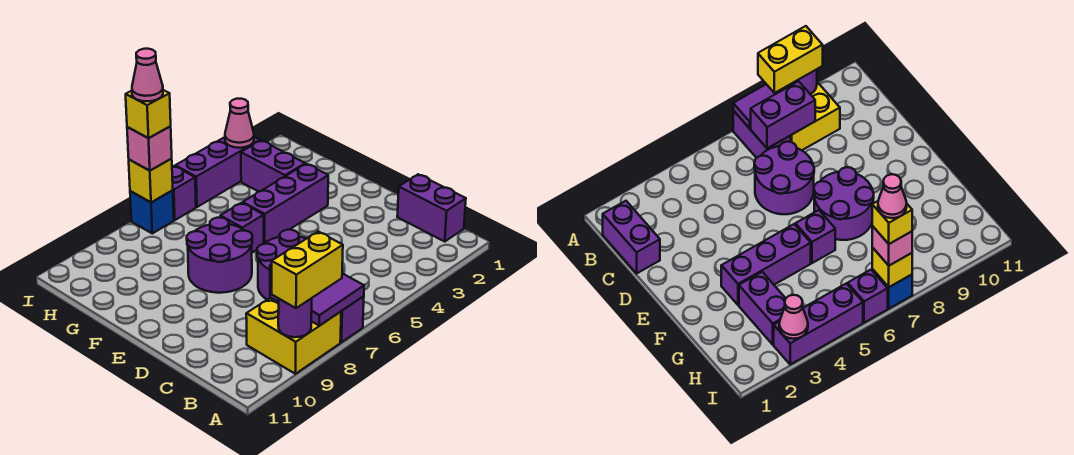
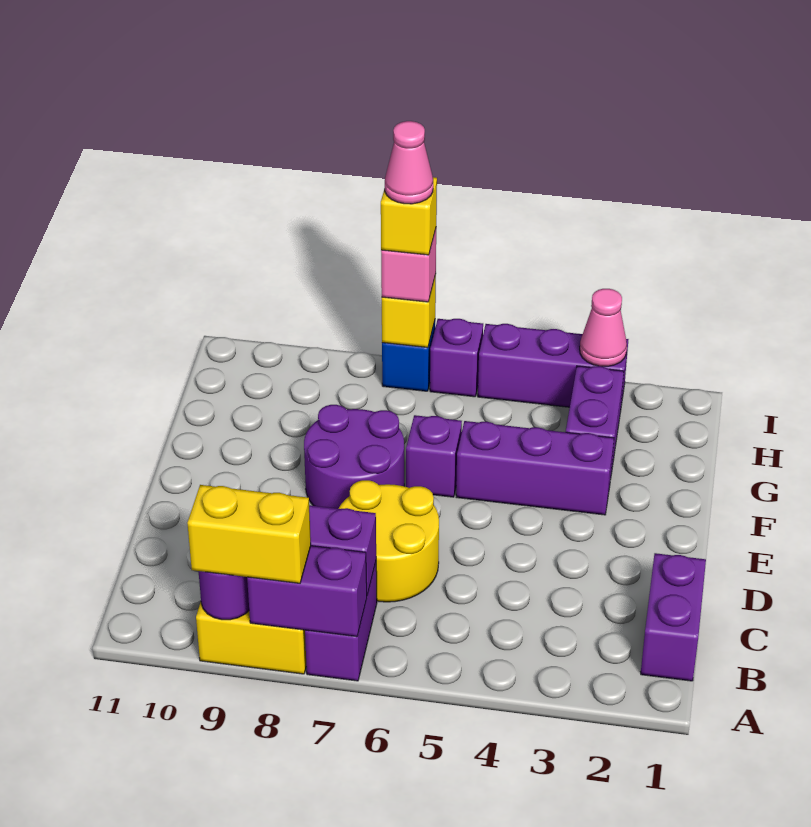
purple tile A7:A8 level 2 -> purple brick A7:A8 level 2
purple round brick C6:D7 level 1 -> yellow round brick C6:D7 level 1

